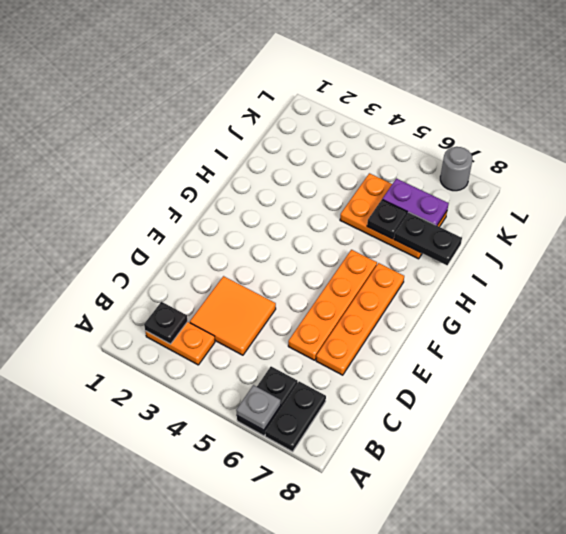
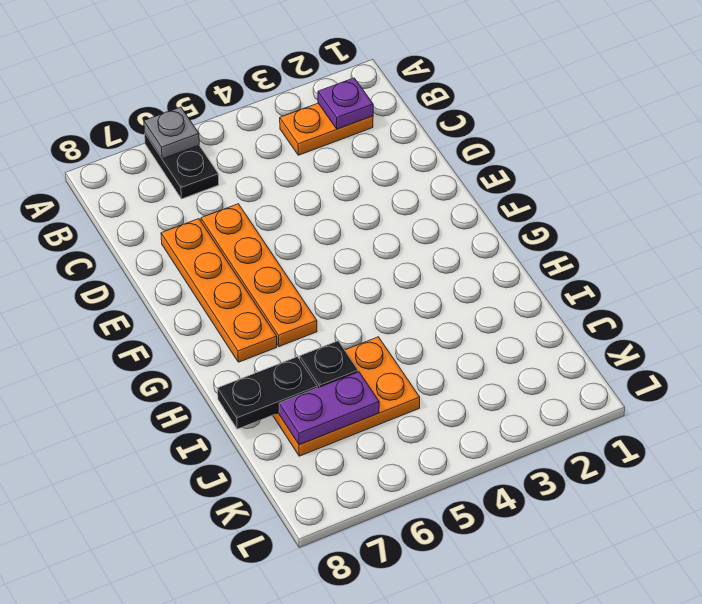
black plate A7:B7 level 1 -> none
black plate B2 level 2 -> purple plate B2 level 2
orange tile C3:D4 level 1 -> none
grey round brick L7 level 1 -> none

